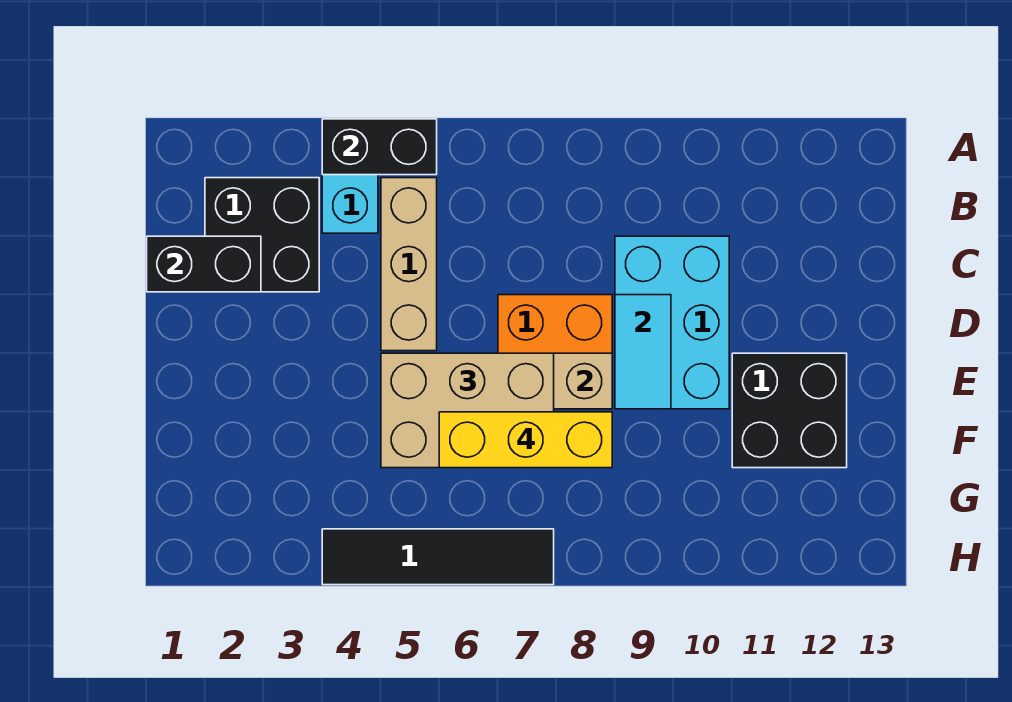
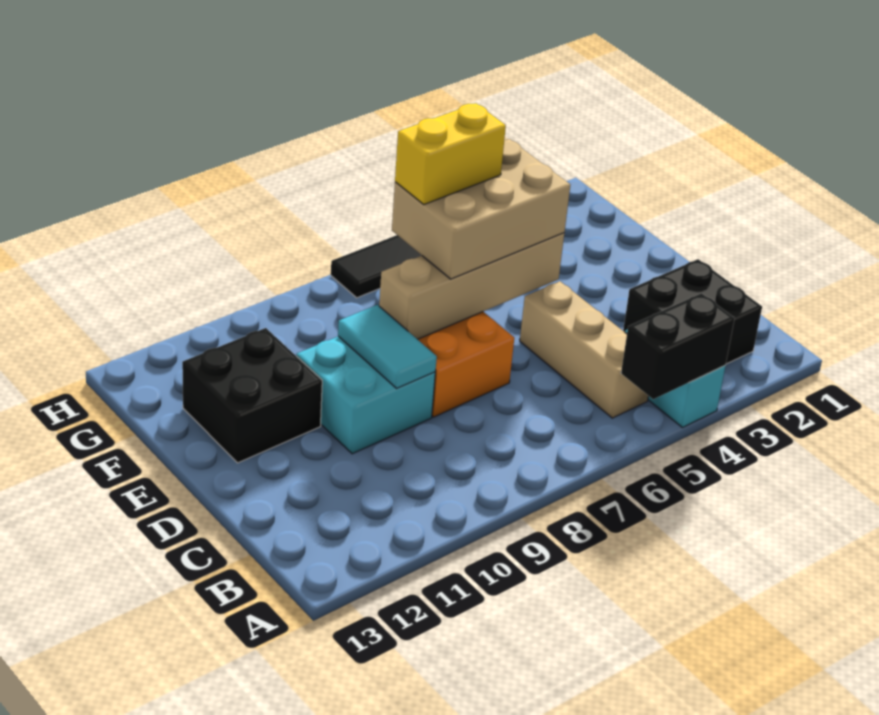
black brick C1:C2 level 2 -> none
cyan brick C9:E10 level 1 -> cyan brick D9:E10 level 1
yellow brick F6:F8 level 4 -> yellow brick F6:F7 level 4

